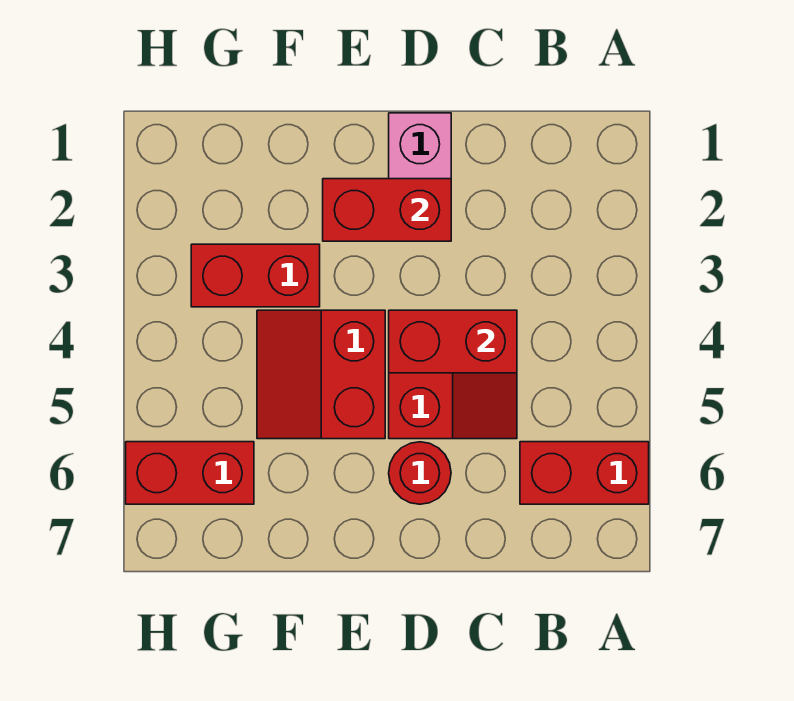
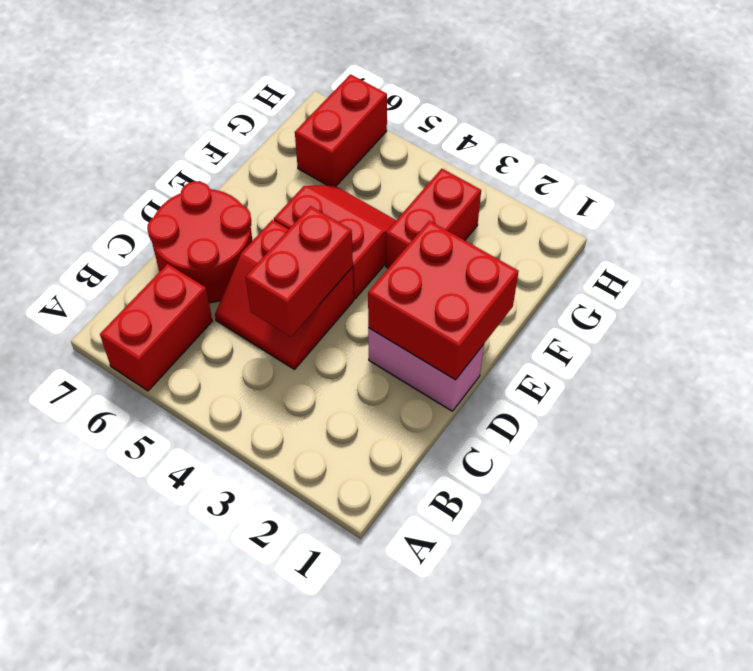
red brick D2:E2 level 2 -> red brick D1:E2 level 2
red round brick D6 level 1 -> red round brick C6:D7 level 1

